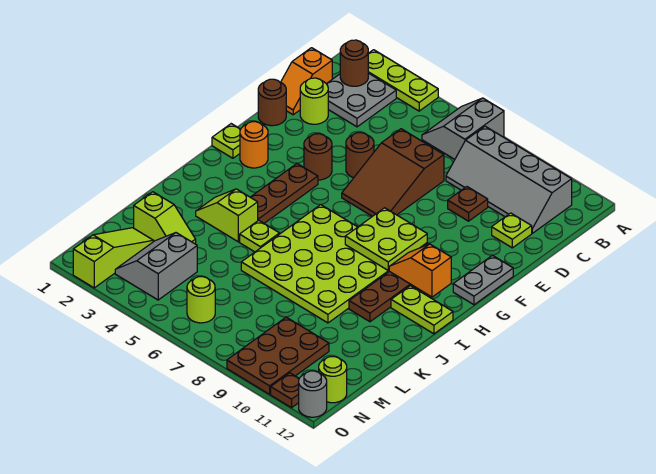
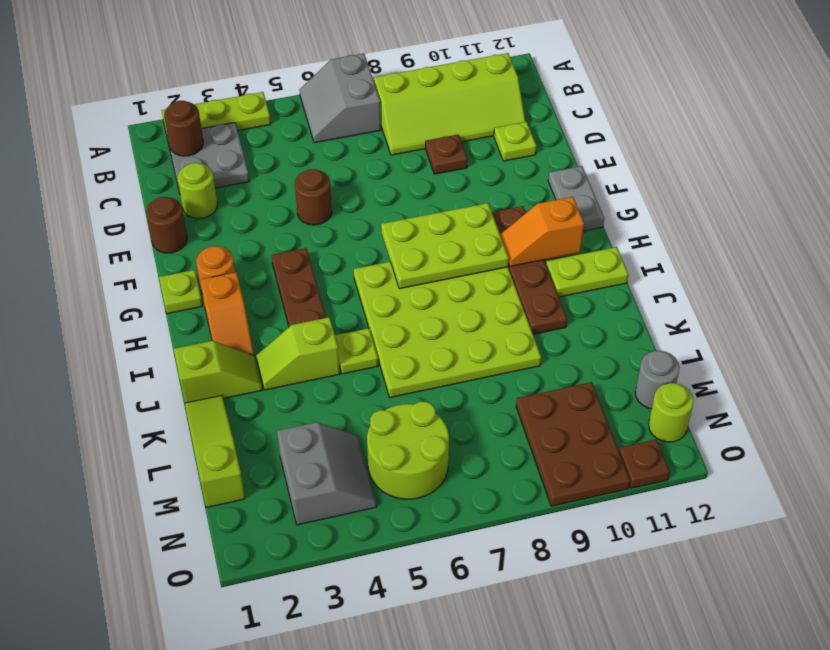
grey slope B8:C11 level 1 top B -> lime slope B8:C11 level 1 top B
orange slope C1:D1 level 1 top C -> orange slope H2:I2 level 1 top H
brown slope D6:F7 level 1 top D -> none
brown round brick F4 level 1 -> none
lime plate G8:H9 level 2 -> lime plate G7:H9 level 2
lime slope L2:L3 level 1 top 2 -> lime slope J1:J2 level 1 top 1
lime slope M2:O2 level 1 top O -> lime slope K1:M1 level 1 top M
grey slope M3:N4 level 1 top 4 -> grey slope M3:N4 level 1 top 3
lime round brick N6 level 1 -> lime round brick M5:N6 level 1
grey round brick O12 level 1 -> grey round brick M12 level 1

